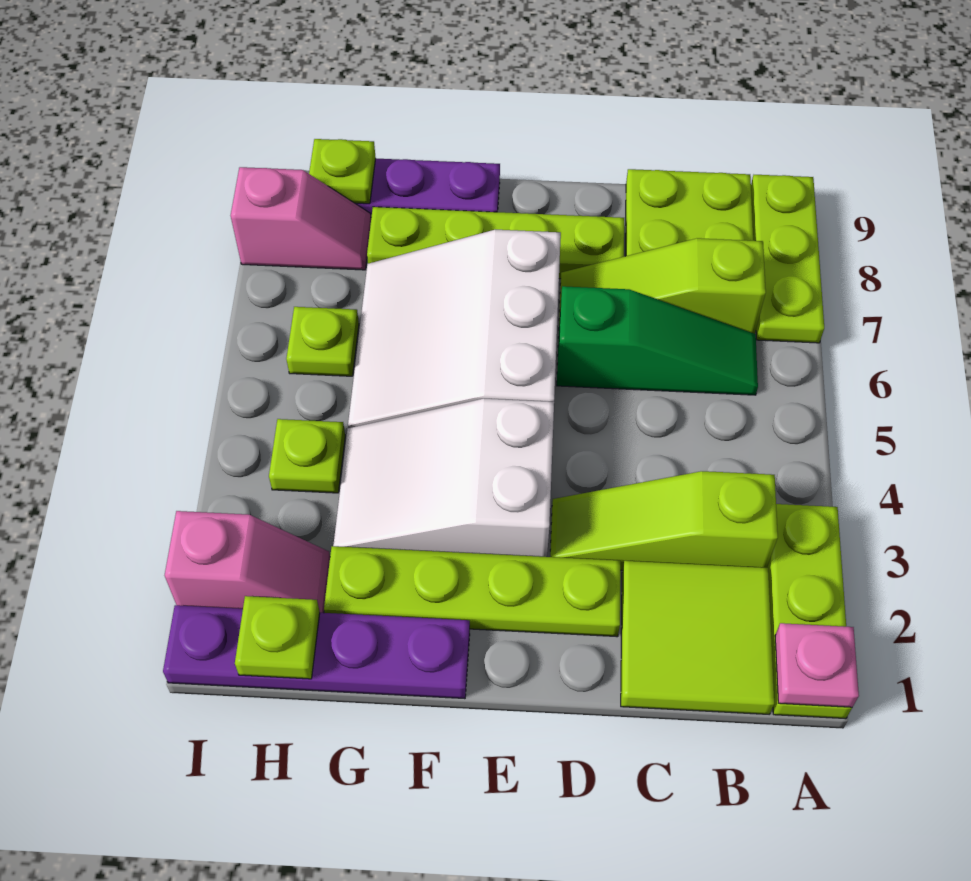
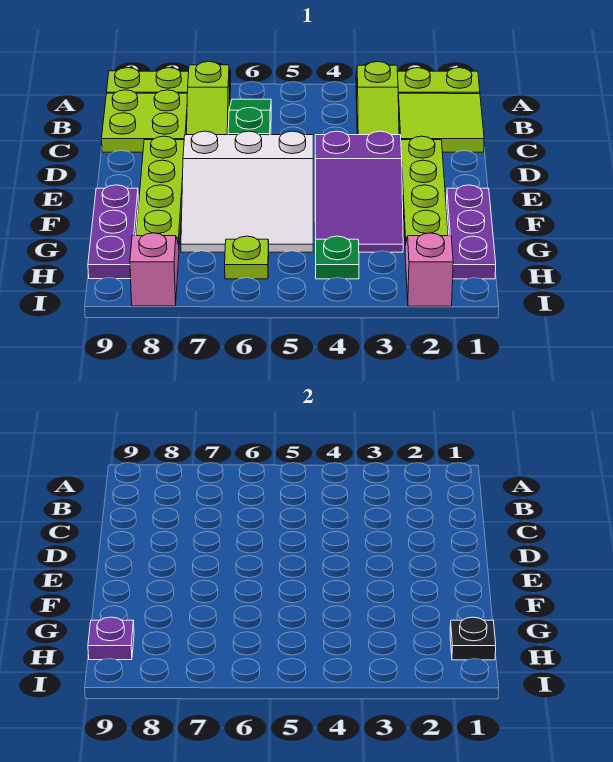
pink plate A1 level 2 -> none
white slope E3:G4 level 1 top E -> purple slope E3:G4 level 1 top E
purple plate F1:I1 level 1 -> purple plate F1:H1 level 1
lime plate H1 level 2 -> black plate H1 level 2
lime plate H4 level 1 -> green plate H4 level 1
lime plate H9 level 2 -> purple plate H9 level 2

